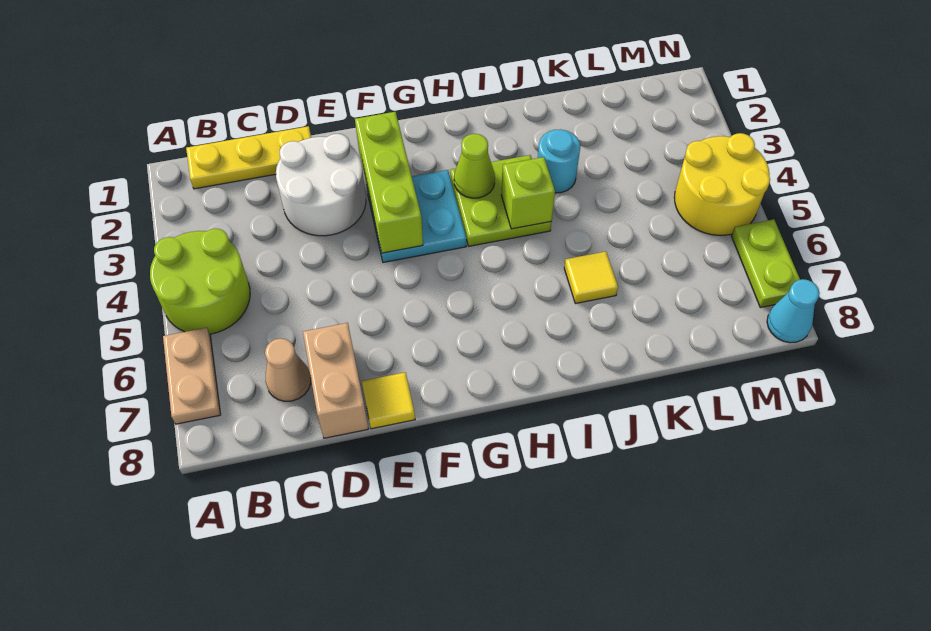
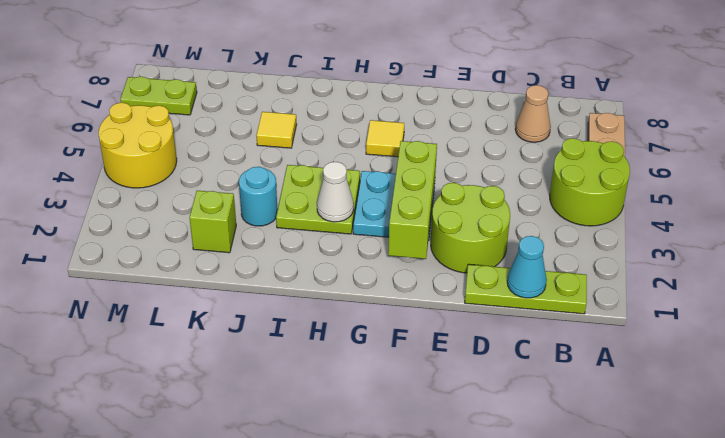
yellow plate B1:D1 level 1 -> lime plate B1:D1 level 1
white round brick D2:E3 level 1 -> lime round brick D2:E3 level 1
tan brick D7:D8 level 1 -> none
yellow tile E8 level 1 -> yellow tile G6 level 1
lime cone H3 level 2 -> white cone H3 level 2
lime brick I4 level 2 -> lime brick K2 level 1
lime plate N6:N7 level 1 -> lime plate M7:N7 level 1
cyan cone N8 level 1 -> cyan cone C1 level 2

